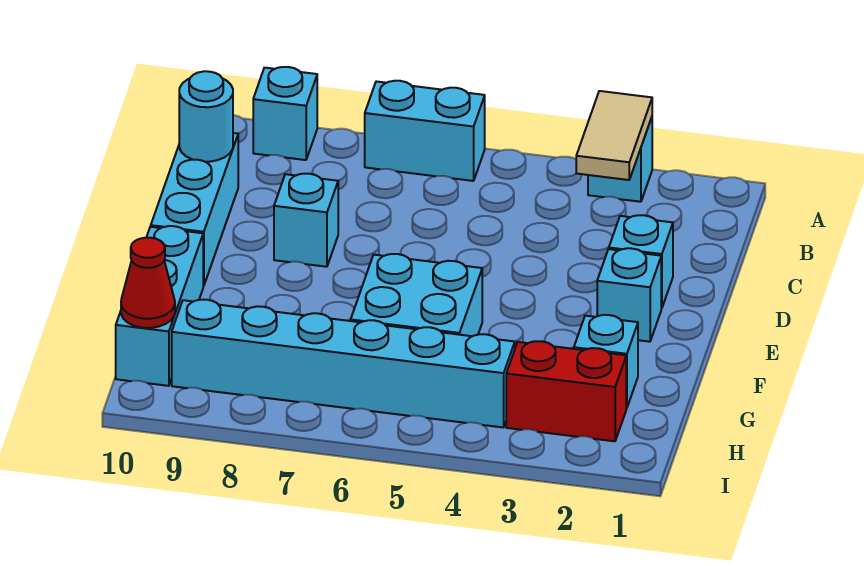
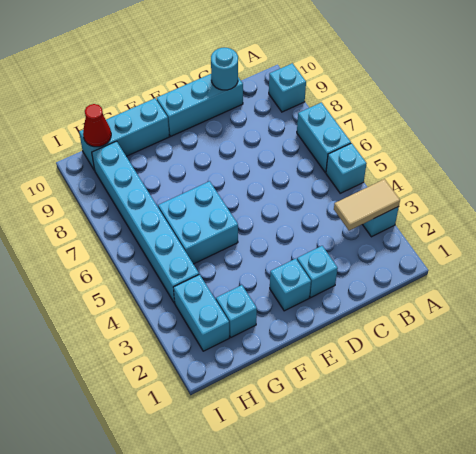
cyan brick D8 level 1 -> cyan brick A5 level 1
red brick H2:H3 level 1 -> cyan brick H2:H3 level 1

